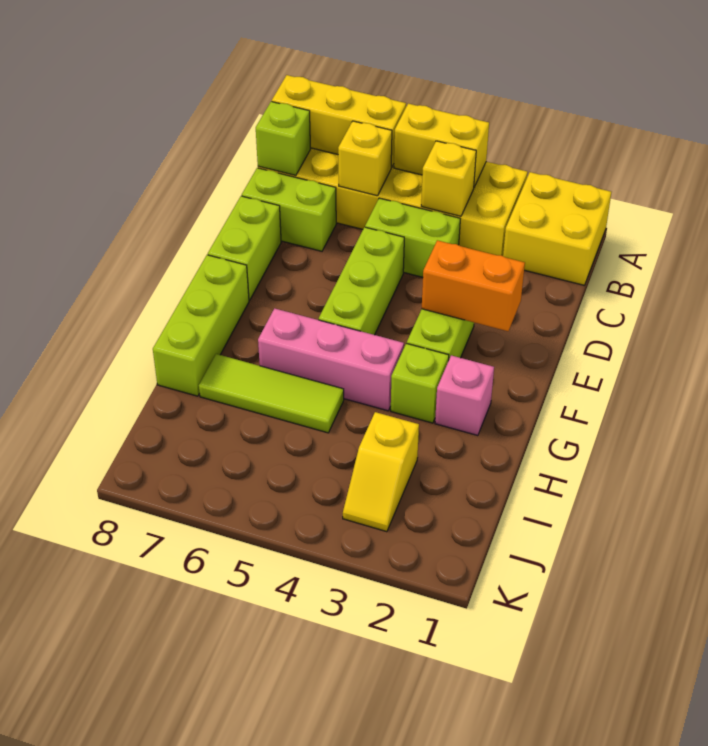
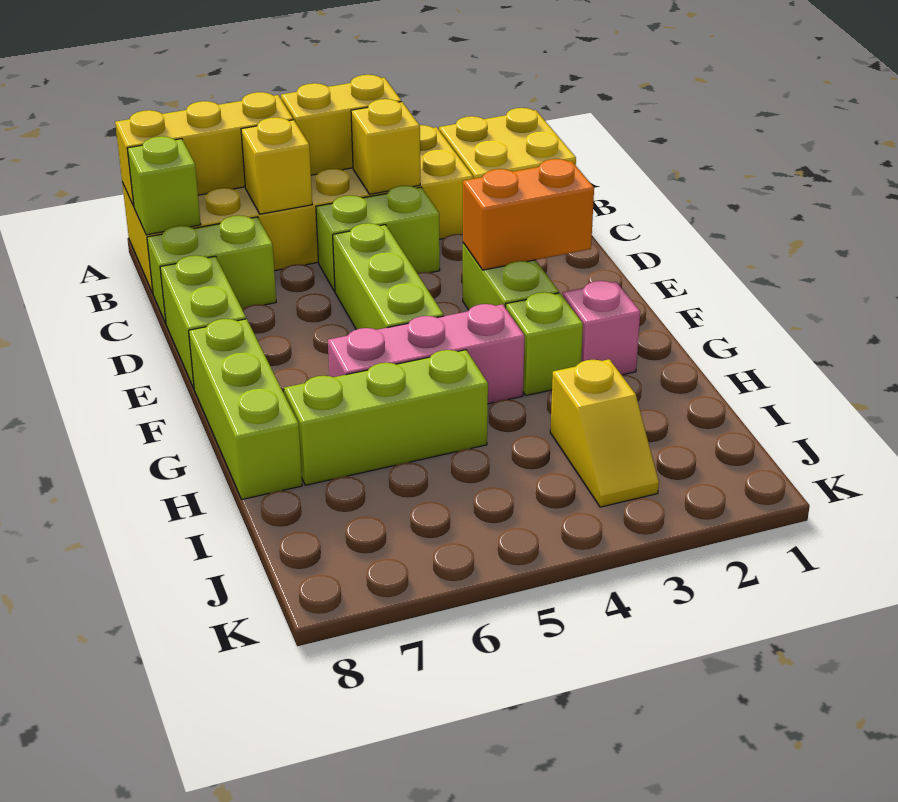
lime tile H5:H7 level 1 -> lime brick H5:H7 level 1

